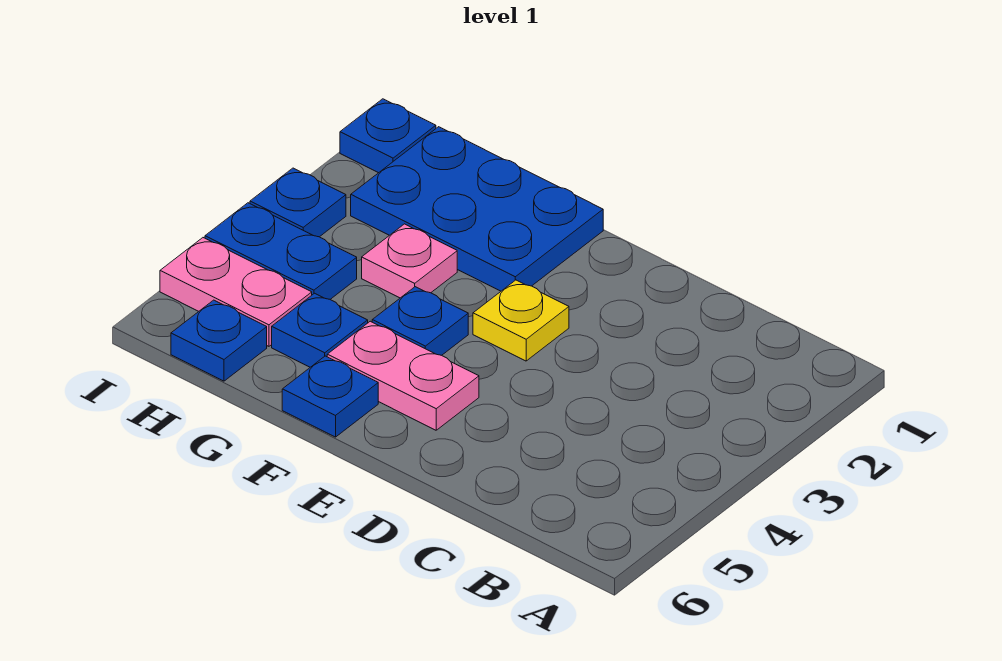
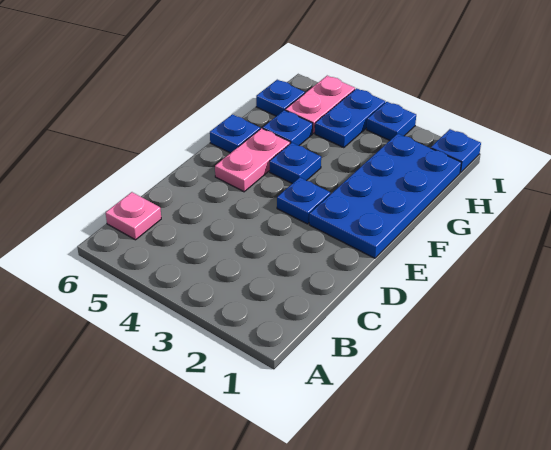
yellow plate E3 level 1 -> blue plate E3 level 1
blue plate F1:H2 level 1 -> blue plate E1:H2 level 1
pink plate G3 level 1 -> pink plate B6 level 1

